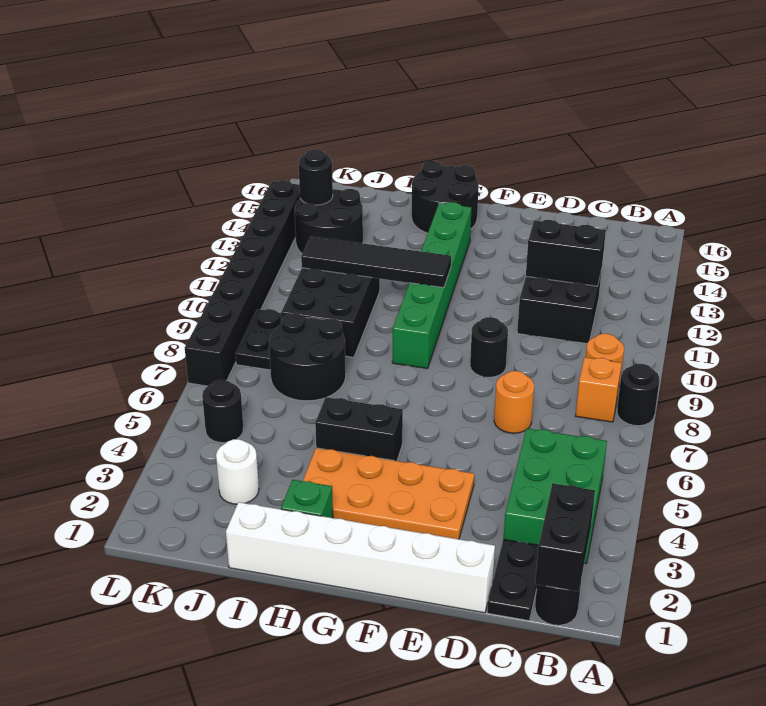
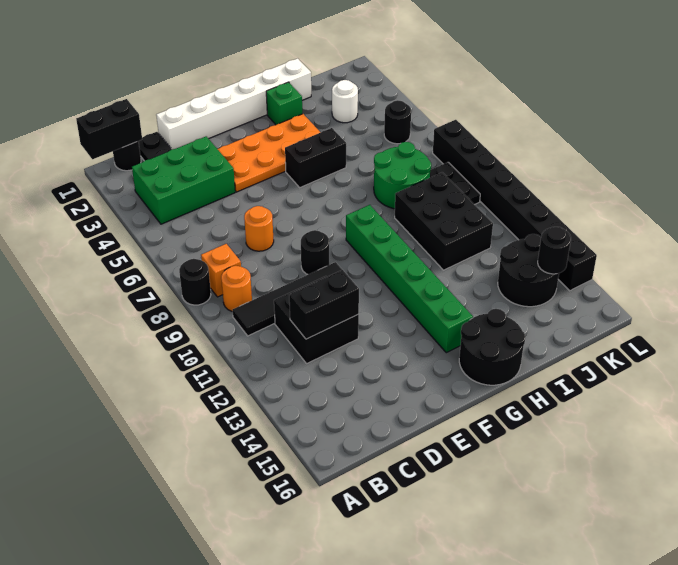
black brick B1:B2 level 2 -> black brick A1:B1 level 2
green brick B3:C5 level 1 -> green brick B3:D4 level 1
black tile G11:J11 level 2 -> black tile B10:E10 level 1
black round brick I7:J8 level 1 -> green round brick I7:J8 level 1

